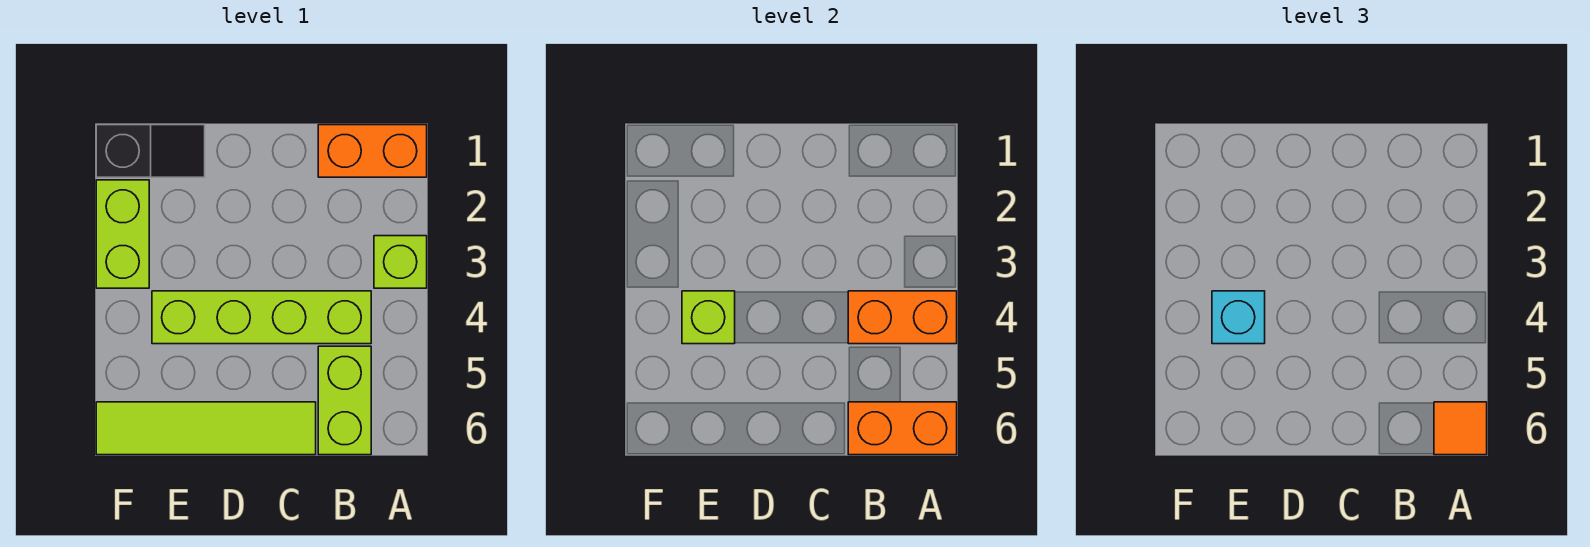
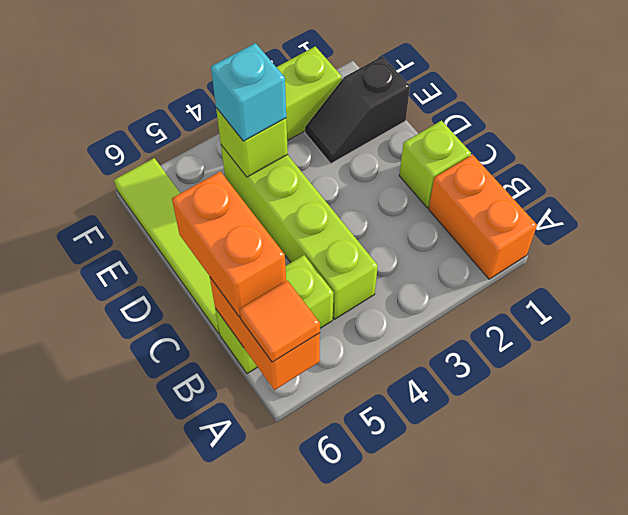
lime brick A3 level 1 -> lime brick C1 level 1
orange brick A4:B4 level 2 -> orange brick B6:C6 level 3
black slope E1:F1 level 1 top F -> black slope E1:E2 level 1 top 1

